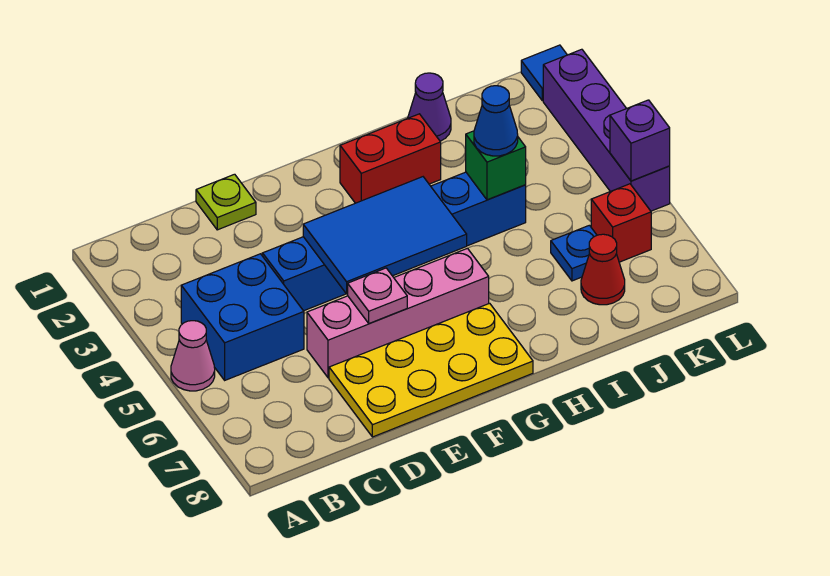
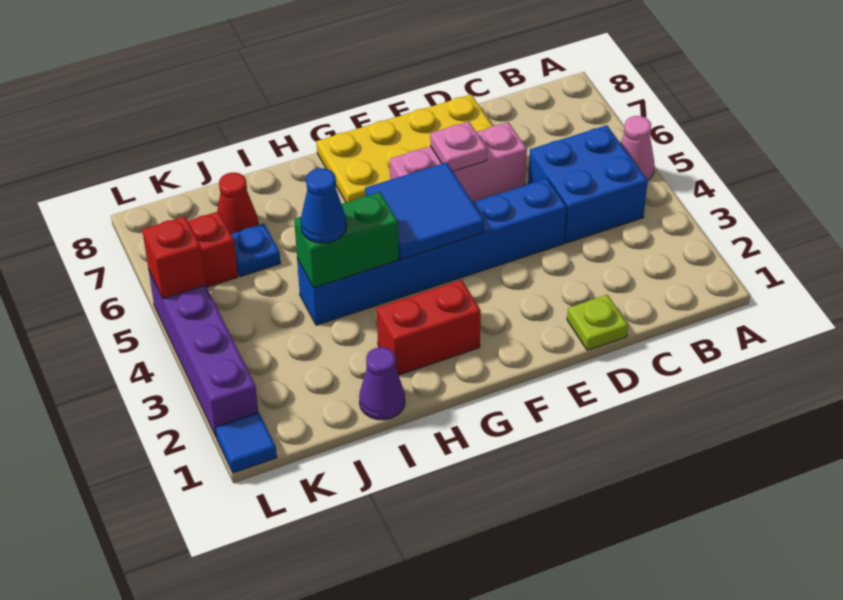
pink brick D6:G6 level 1 -> pink brick D6:F6 level 1
blue tile E4:G5 level 2 -> blue tile F4:G5 level 2
green brick I4 level 2 -> green brick H4:I4 level 2
purple brick L5 level 2 -> red brick L5 level 2

